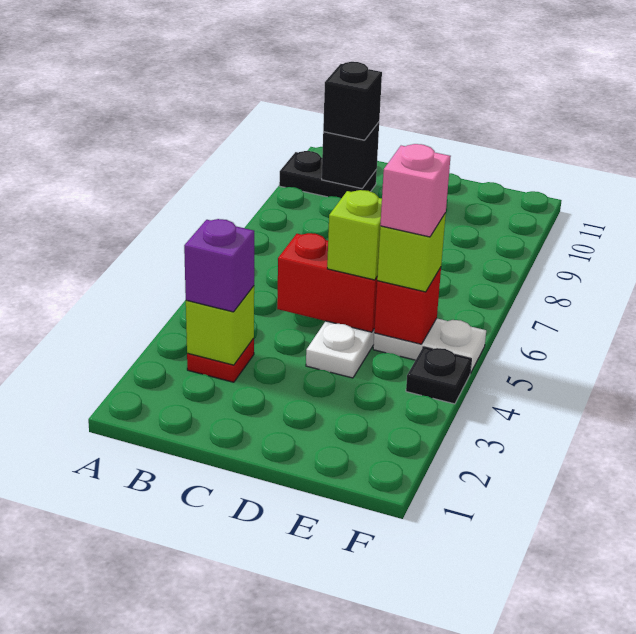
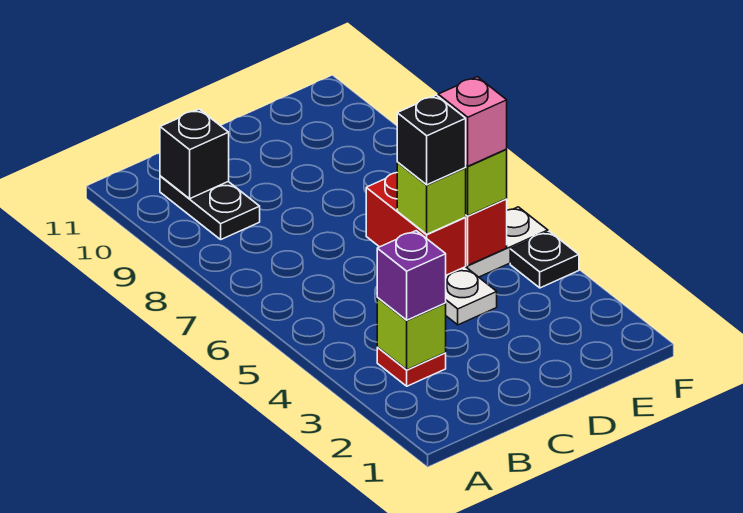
black plate A10:B10 level 1 -> black plate B9:B10 level 1
black brick B10 level 3 -> black brick D5 level 4
red brick C5:D5 level 2 -> red brick D5:D6 level 2

